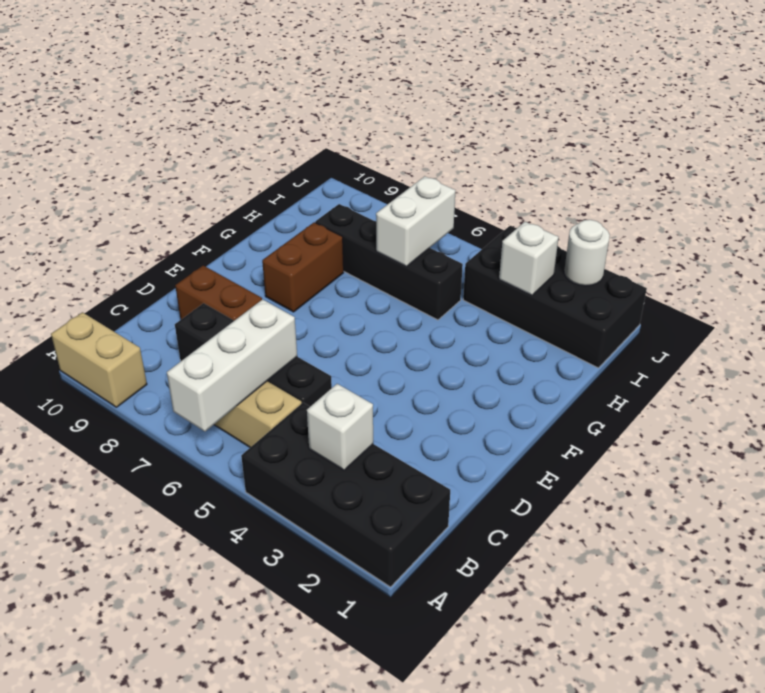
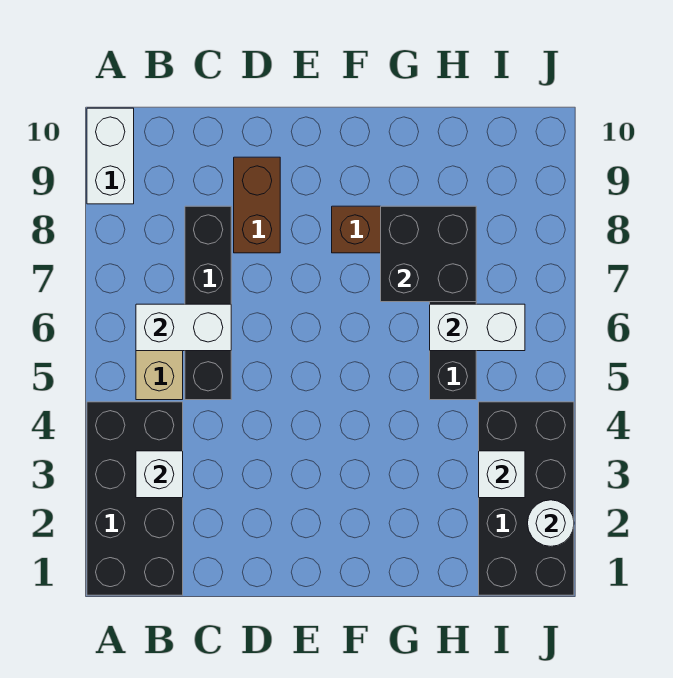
white brick A6:C6 level 2 -> white brick B6:C6 level 2
tan brick A9:A10 level 1 -> white brick A9:A10 level 1
none -> black brick G7:H8 level 2

